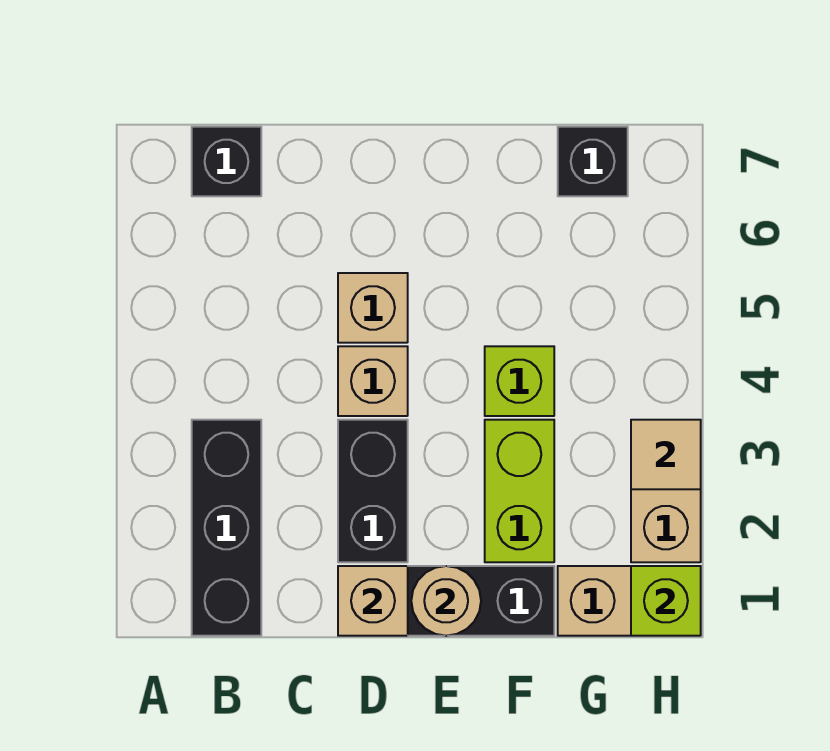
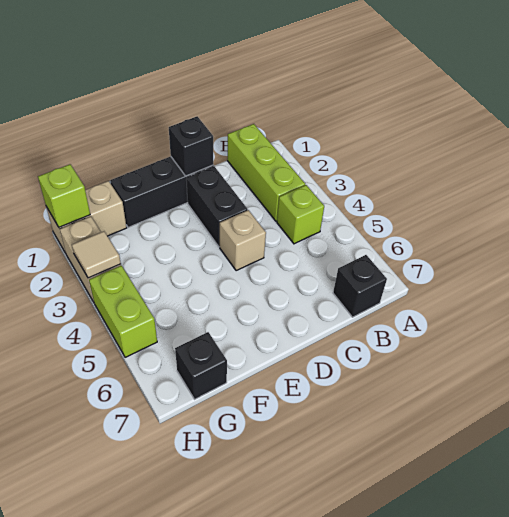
black brick B1:B3 level 1 -> lime brick B1:B3 level 1
tan brick D1 level 2 -> black brick D1 level 2
tan brick D5 level 1 -> none
tan round brick E1 level 2 -> none
lime brick F2:F3 level 1 -> lime brick H4:H5 level 1
lime brick F4 level 1 -> lime brick B4 level 1

